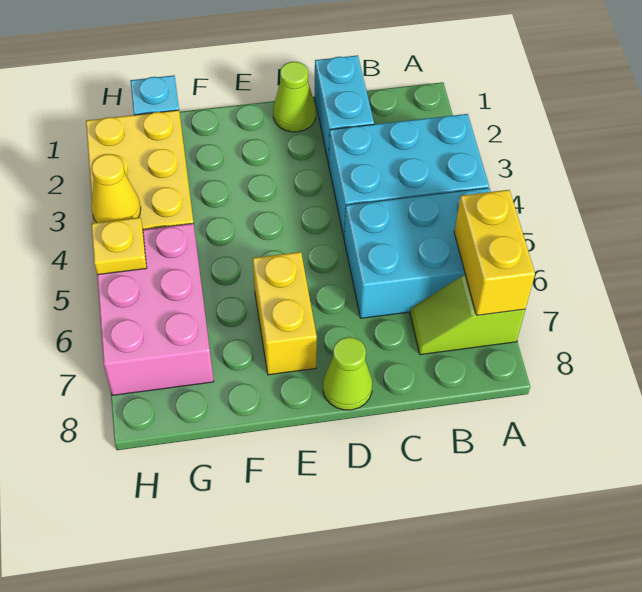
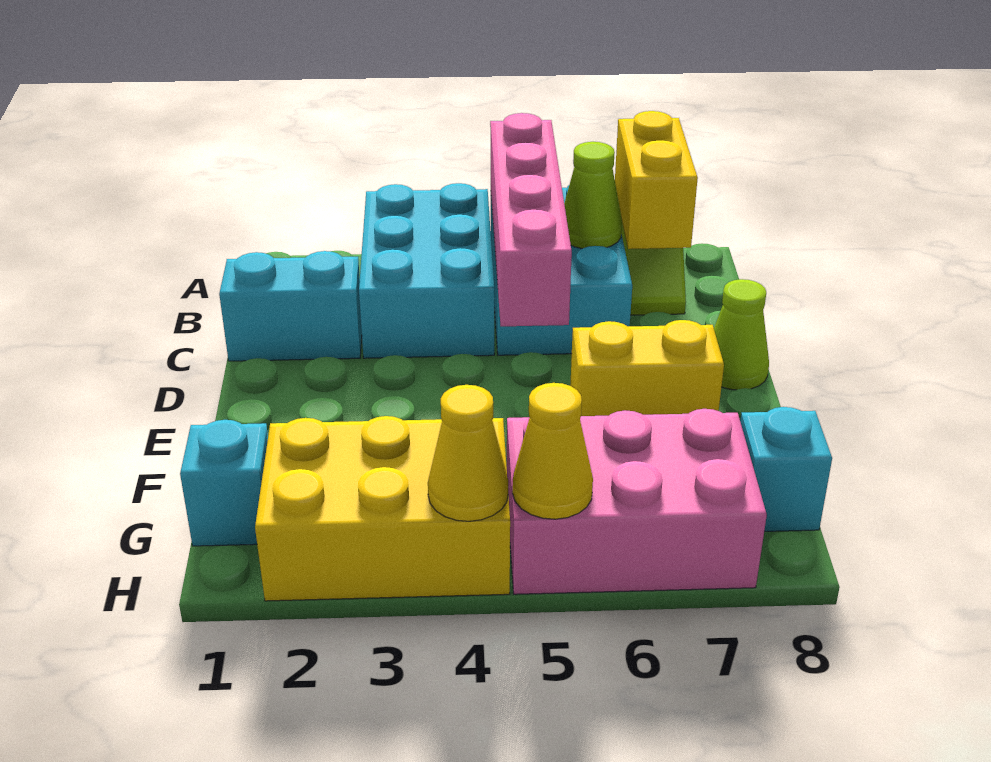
none -> pink brick A5:D5 level 2
yellow brick A6:A7 level 2 -> yellow brick A7:B7 level 2
lime cone D1 level 1 -> lime cone B6 level 2
none -> cyan brick G8 level 1
yellow plate H5 level 2 -> yellow cone H5 level 2

